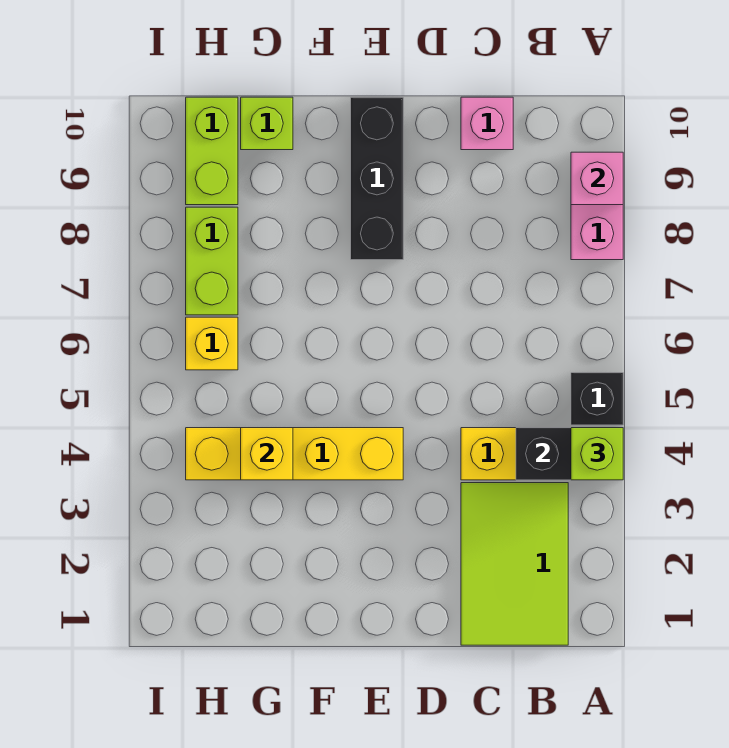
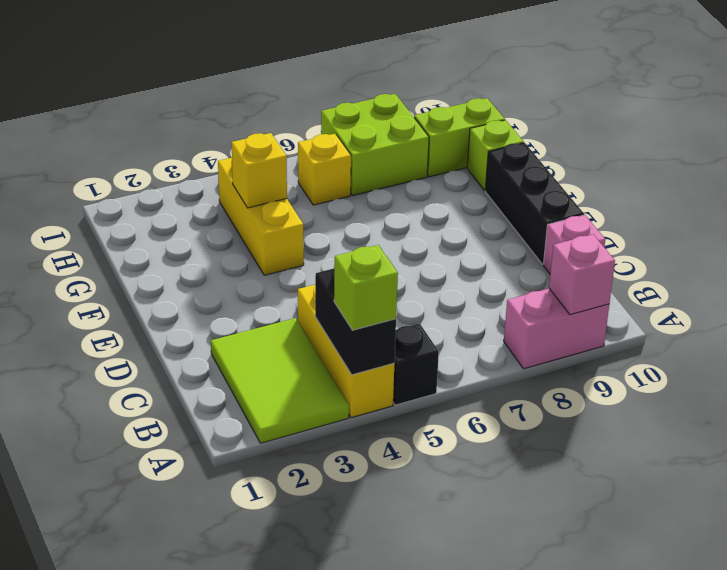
lime tile B1:C3 level 1 -> lime tile A2:C3 level 1
yellow brick E4:H4 level 1 -> yellow brick F4:H4 level 1
black brick E8:E10 level 1 -> black brick D10:F10 level 1
lime brick H7:H8 level 1 -> lime brick H7:I8 level 1

